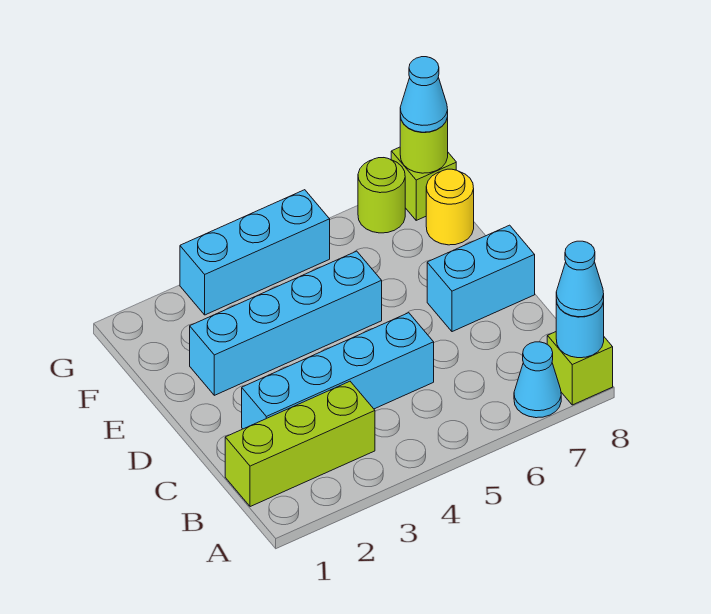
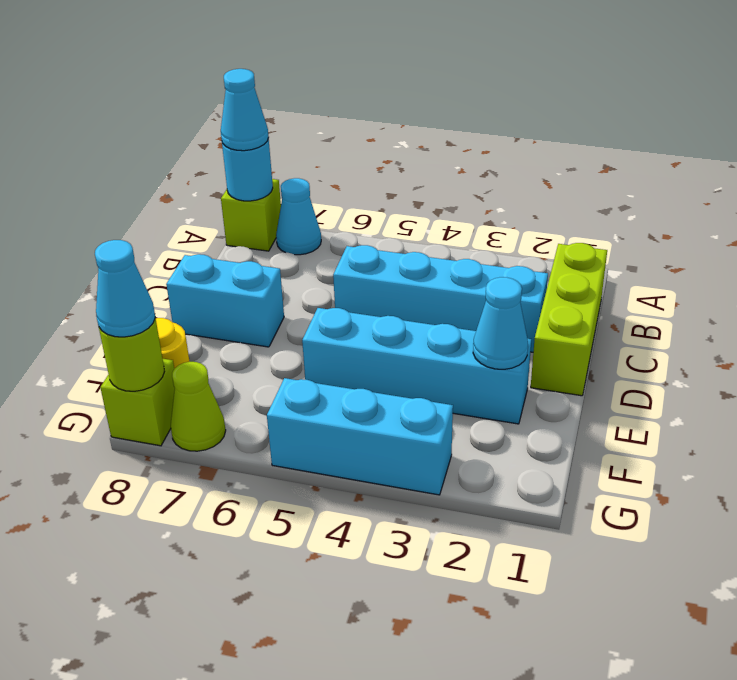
lime brick B1:B3 level 1 -> lime brick B1:D1 level 1
none -> cyan cone E2 level 2
lime round brick G7 level 1 -> lime cone G7 level 1

